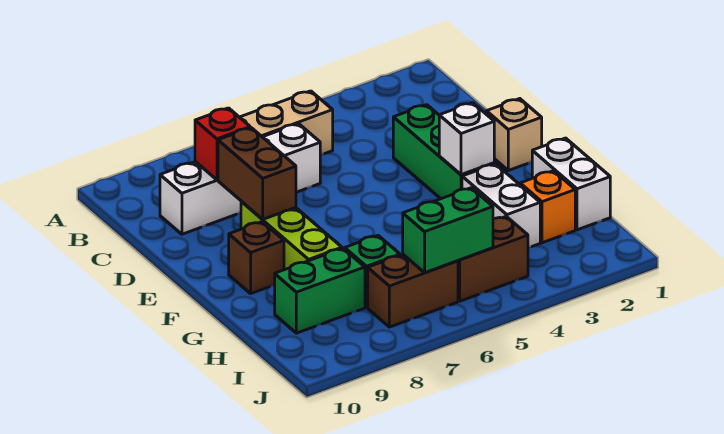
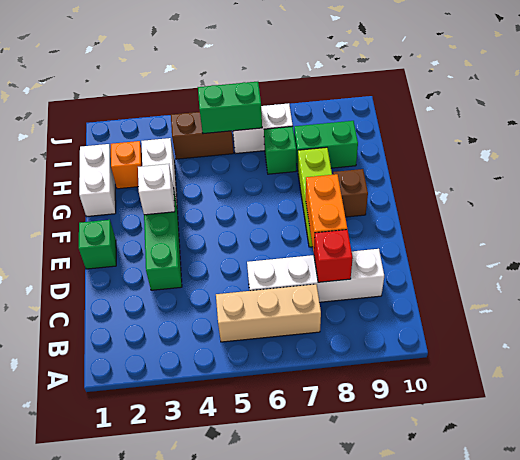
brown brick D8:E8 level 2 -> orange brick D8:E8 level 2
tan brick E1 level 1 -> green brick E1 level 1
brown brick I6:I7 level 1 -> white brick I6:I7 level 1

